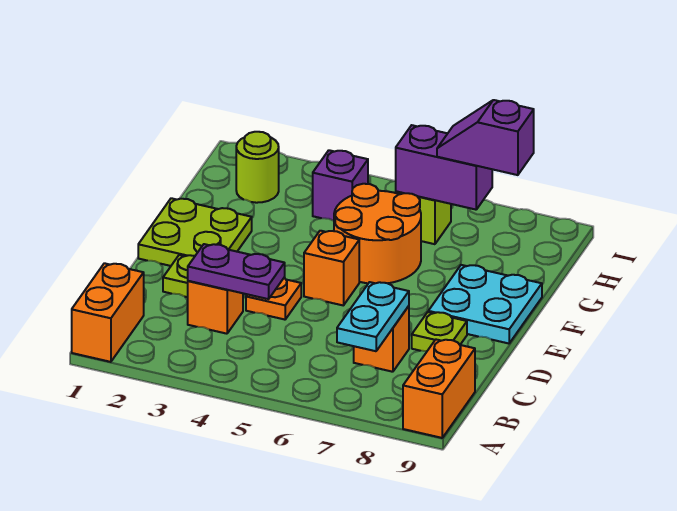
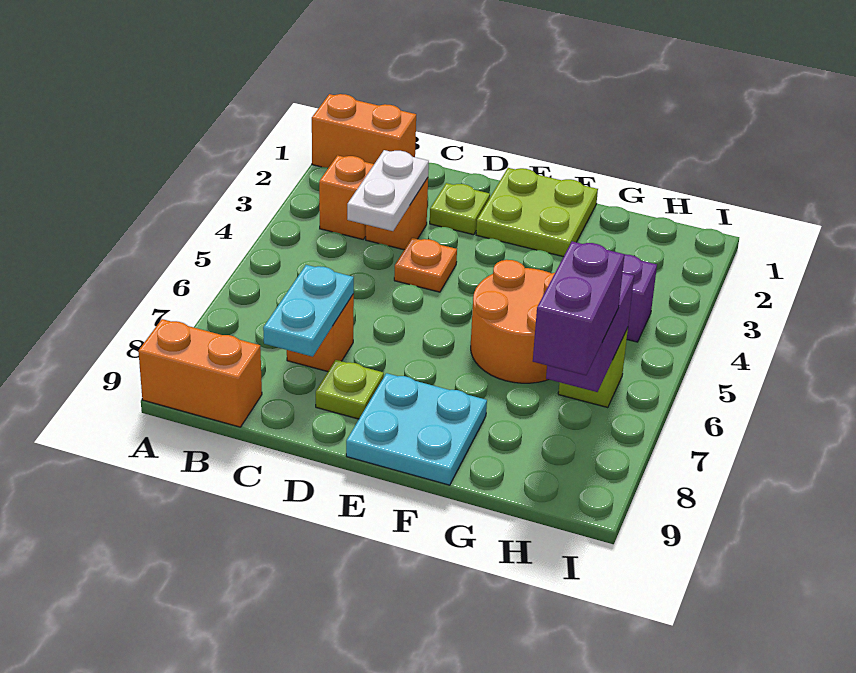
cyan plate B7:C7 level 2 -> cyan plate C7:C8 level 2
purple plate C3:C4 level 2 -> white plate C3:C4 level 2
orange brick E5 level 1 -> orange brick B3 level 1
lime round brick H2 level 1 -> none
purple slope H7:H8 level 3 top 8 -> purple brick H7:H8 level 3

